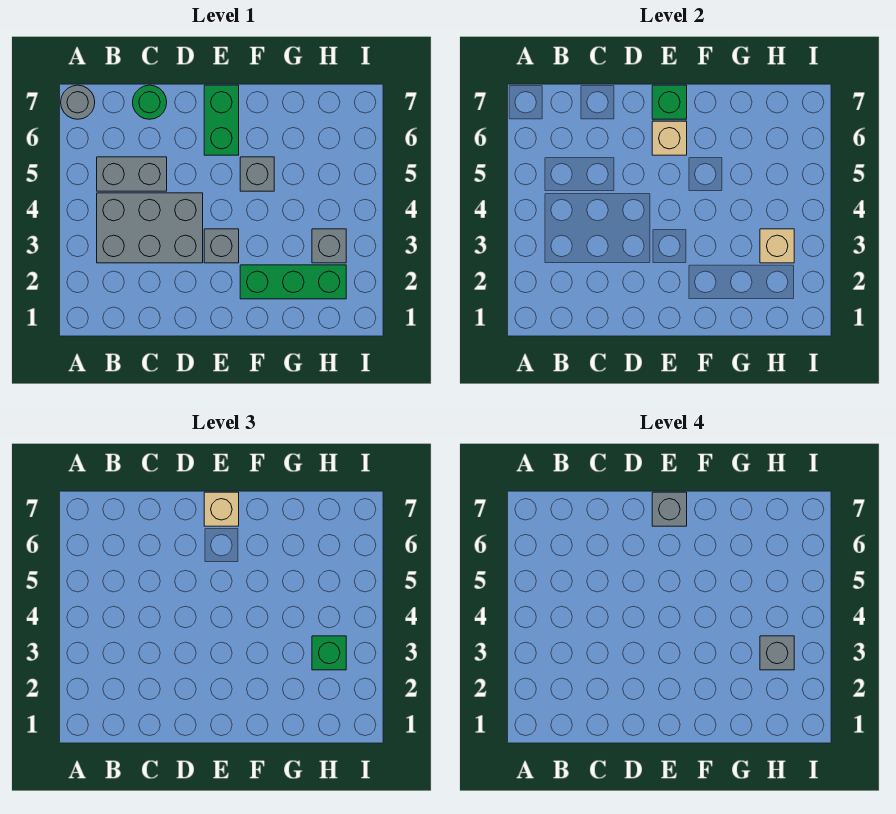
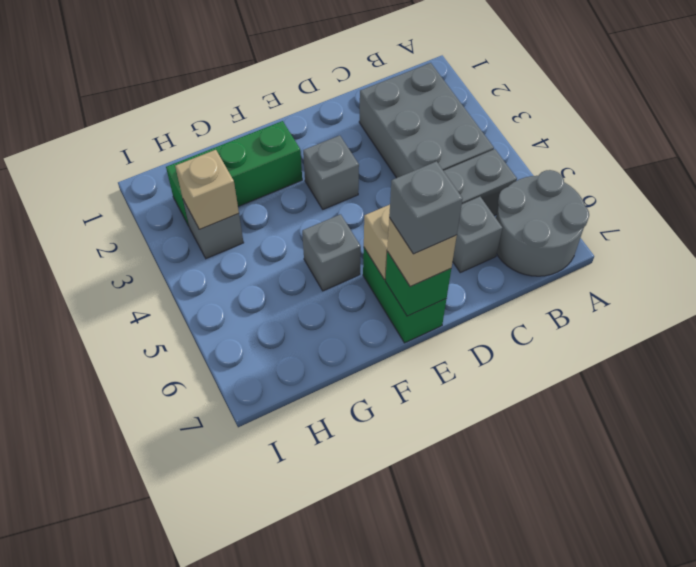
grey round brick A7 level 1 -> grey round brick A6:B7 level 1
grey brick B3:D4 level 1 -> grey brick B2:C4 level 1
green round brick C7 level 1 -> none
green brick H3 level 3 -> none
grey brick H3 level 4 -> grey brick C6 level 1

